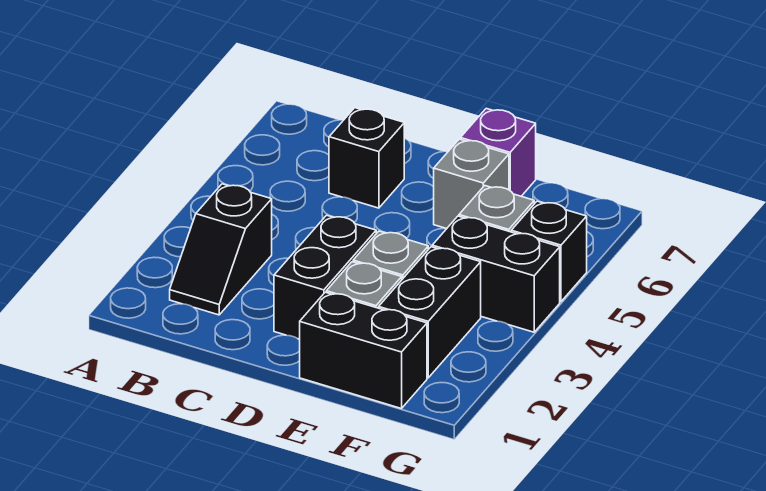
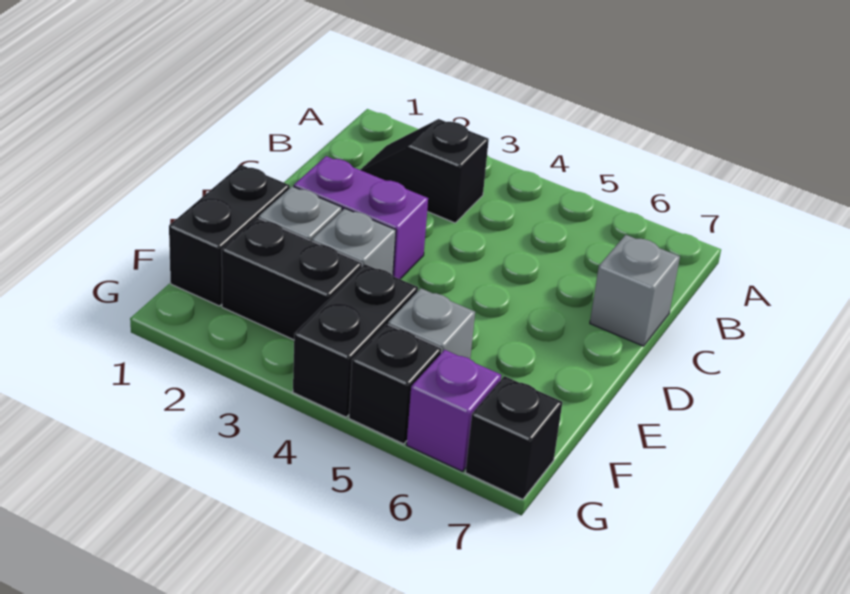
black brick C6 level 1 -> black brick G7 level 1
black brick D2:D3 level 1 -> purple brick D2:D3 level 1
grey brick E6 level 1 -> grey brick C7 level 1
purple brick E7 level 1 -> purple brick G6 level 1

